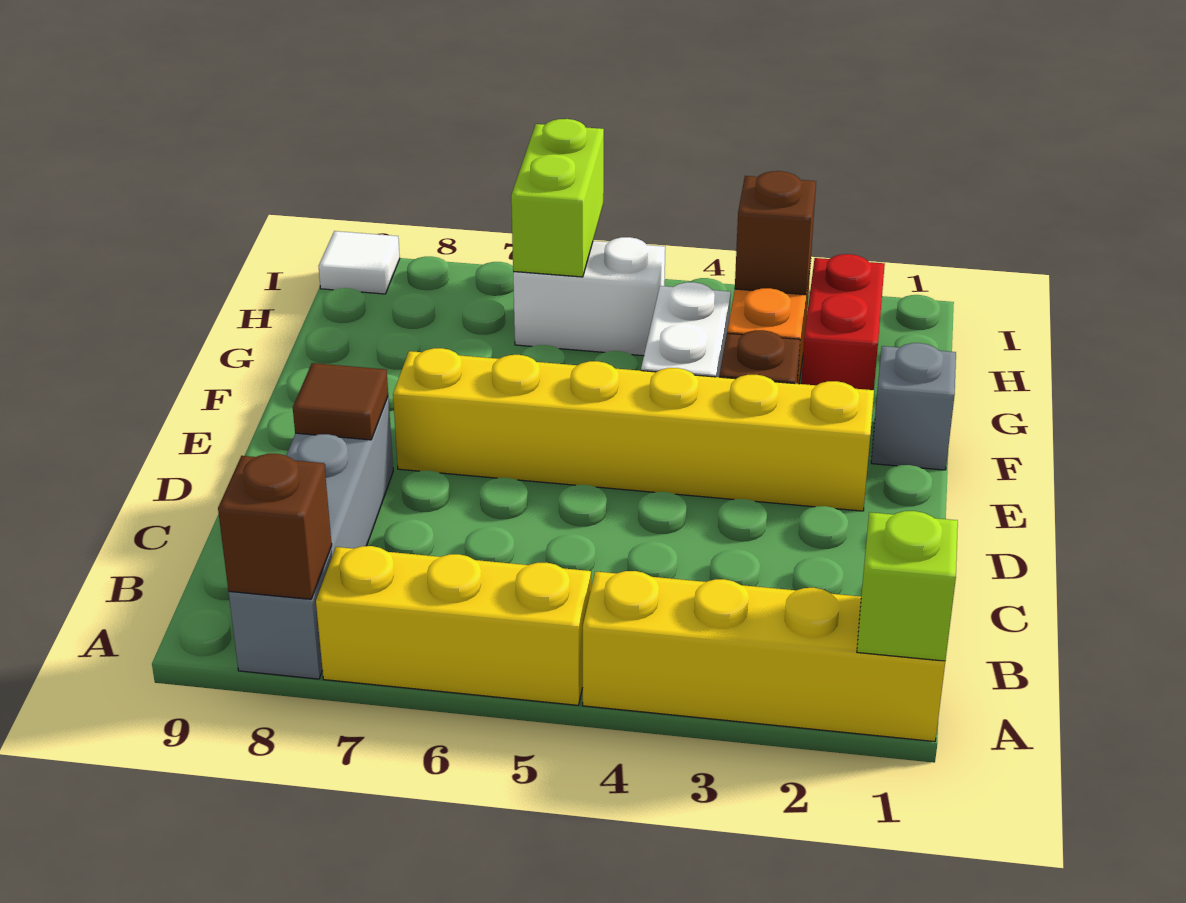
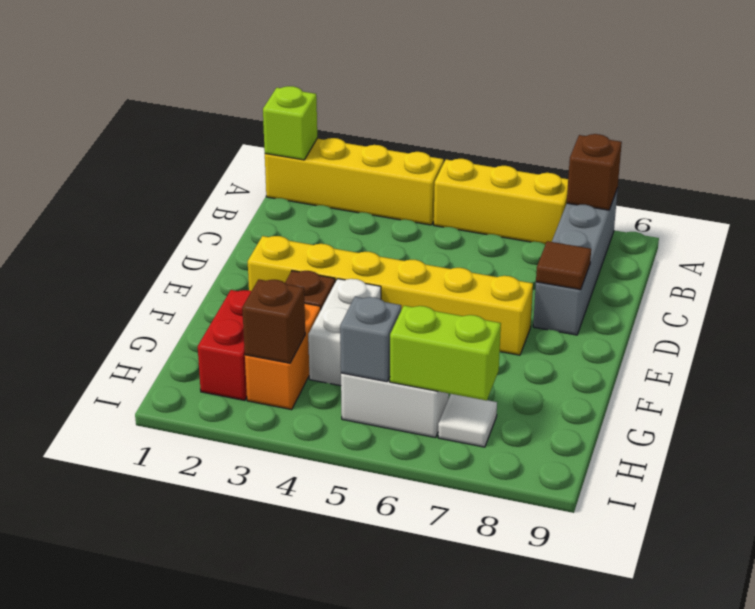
grey brick F1 level 1 -> grey brick H5 level 2
lime brick H6:I6 level 2 -> lime brick H6:H7 level 2
white tile I9 level 1 -> white tile H7 level 1

